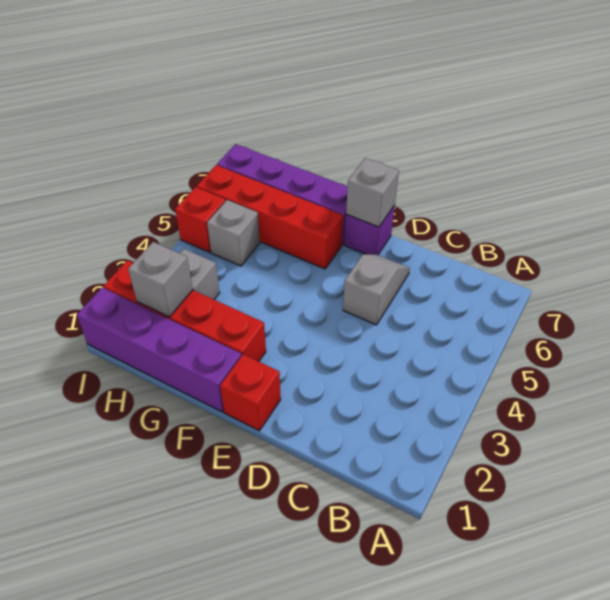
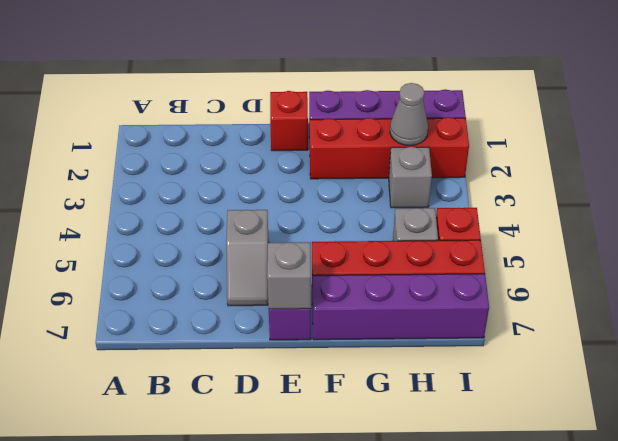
grey brick H2 level 2 -> grey cone H2 level 2

